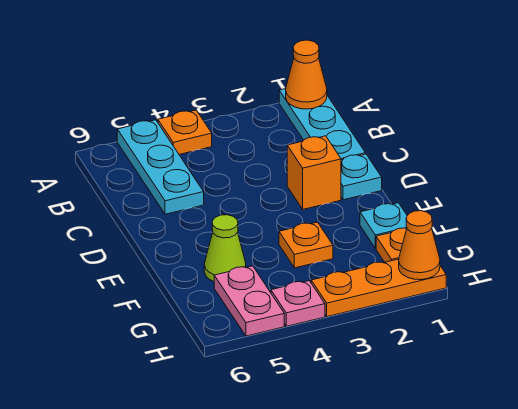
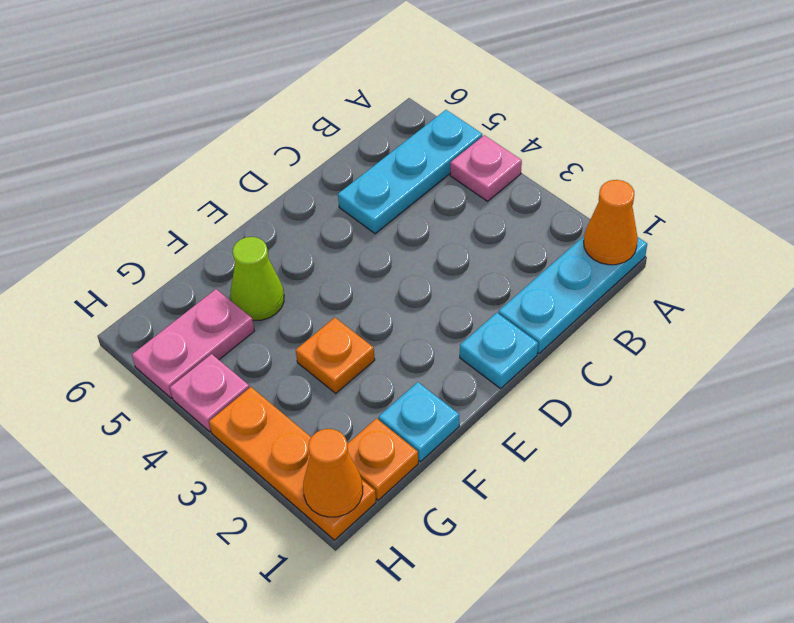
orange plate A4 level 1 -> pink plate A4 level 1
orange brick D2 level 1 -> none

